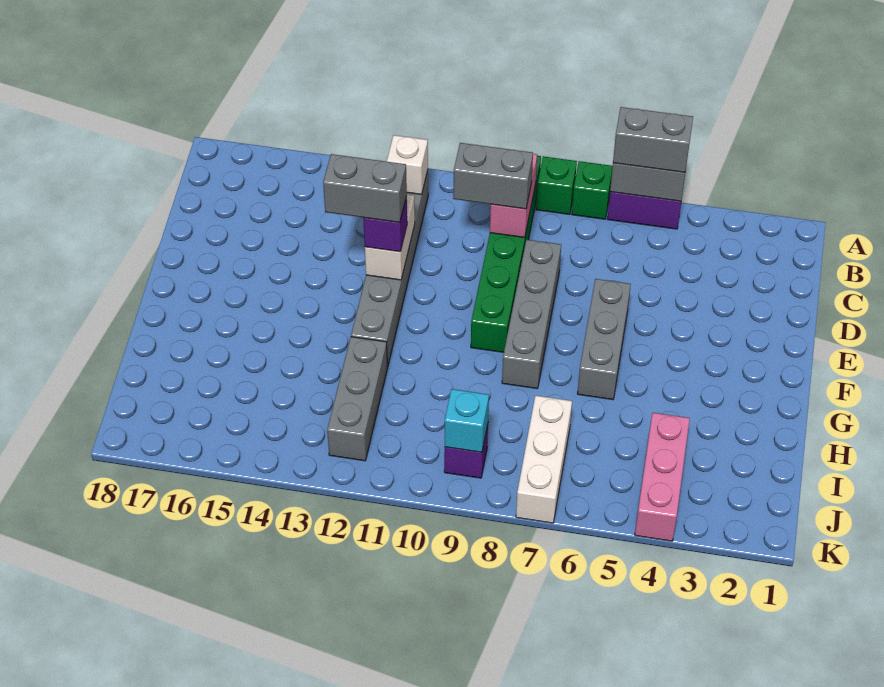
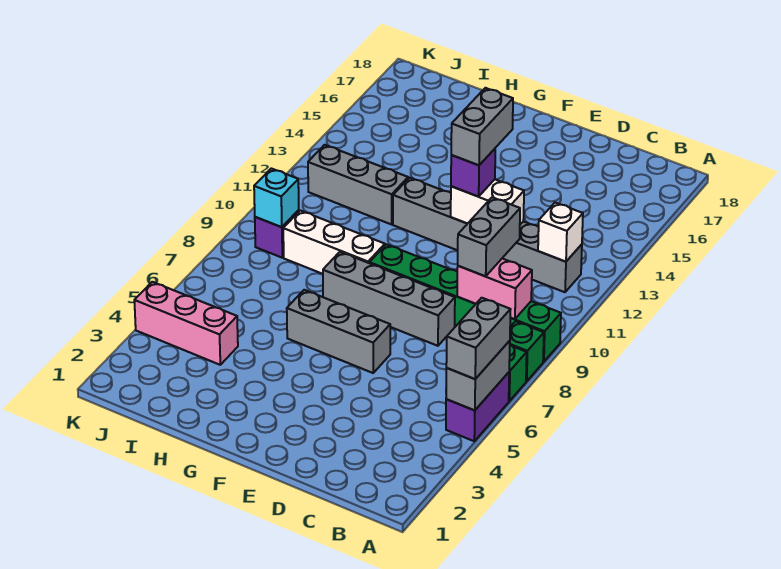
white brick I7:K7 level 1 -> white brick G9:I9 level 1

